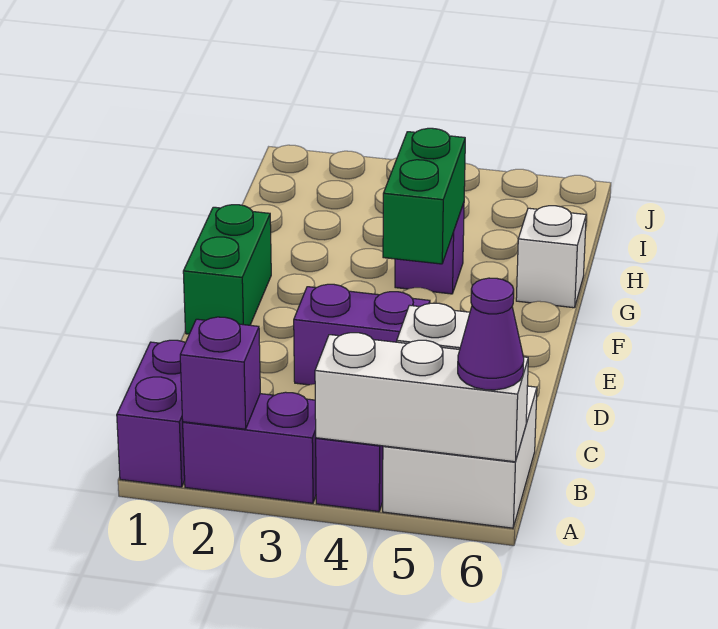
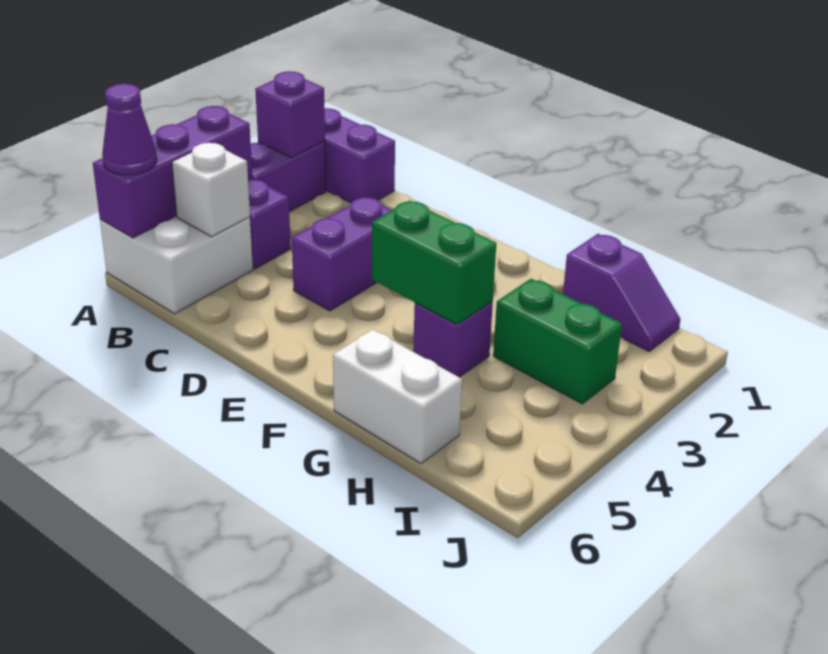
white brick A4:A6 level 2 -> purple brick A4:A6 level 2
green brick E1:F1 level 1 -> green brick H3:I3 level 1
white brick G6 level 1 -> white brick G6:H6 level 1
none -> purple slope H1:I1 level 1 top H

